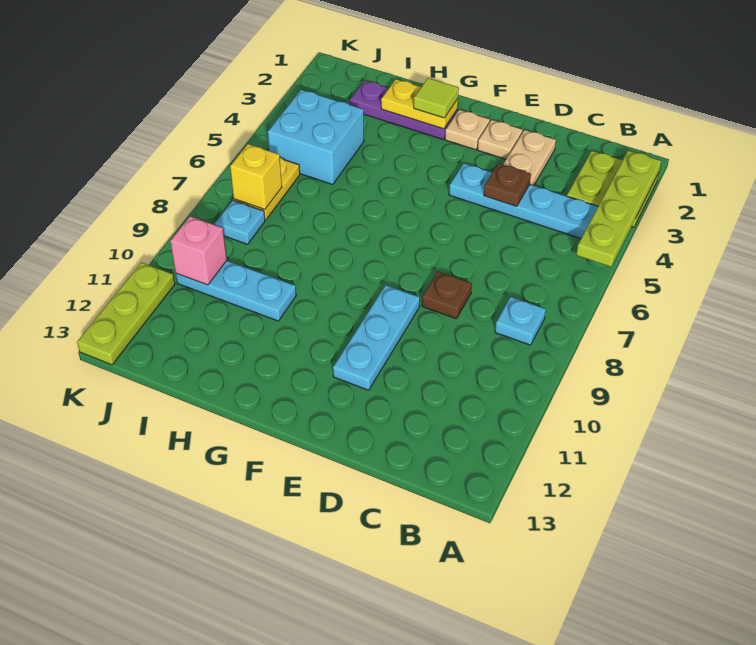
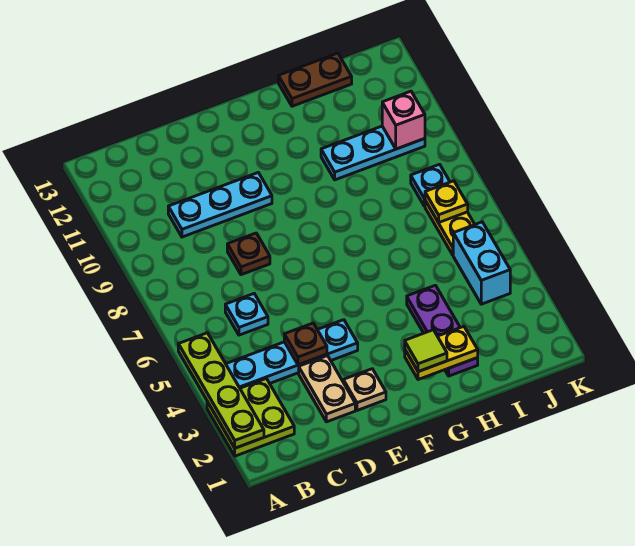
cyan plate B8 level 1 -> cyan plate C6 level 1
cyan plate E9:E11 level 1 -> cyan plate C10:E10 level 1
tan plate F2 level 1 -> none
purple plate G2:I2 level 1 -> purple plate H2:H4 level 1
none -> brown plate H13:I13 level 1
cyan brick I4:J5 level 1 -> cyan brick J4:J5 level 1
yellow brick J7 level 2 -> yellow plate J7 level 2
lime plate K11:K13 level 1 -> none

